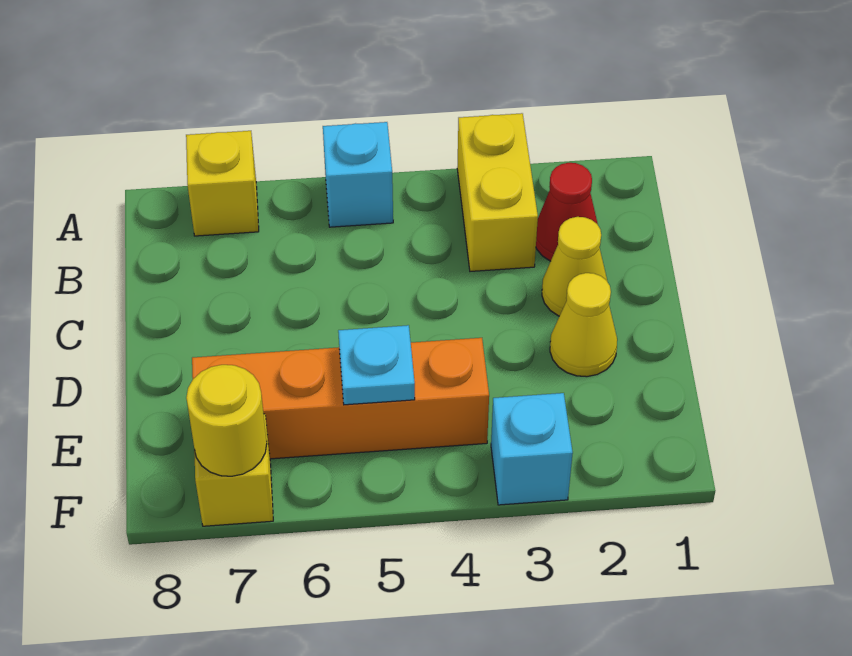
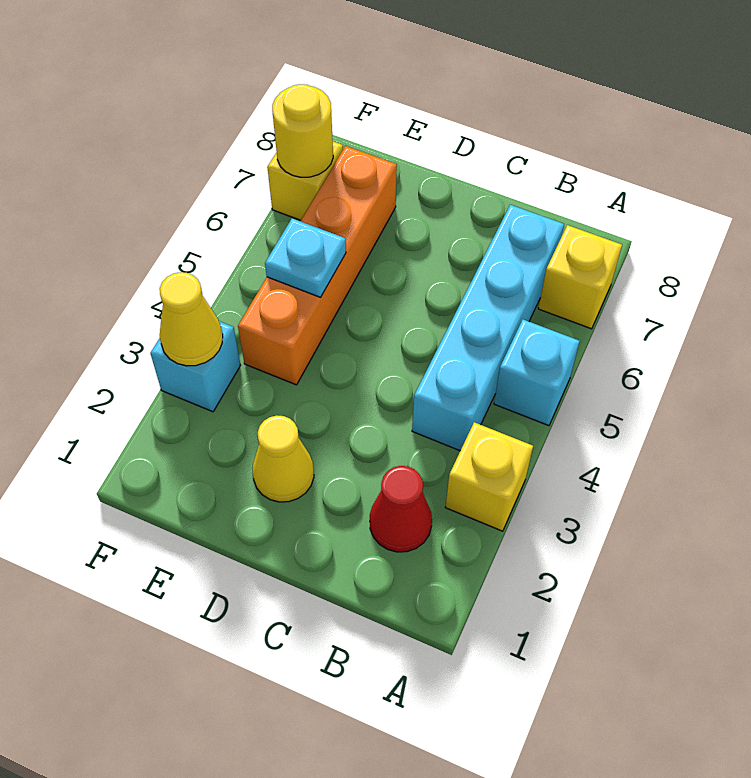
yellow brick A3:B3 level 1 -> yellow brick A3 level 1
none -> cyan brick B4:B7 level 1
yellow cone C2 level 1 -> yellow cone F3 level 2

